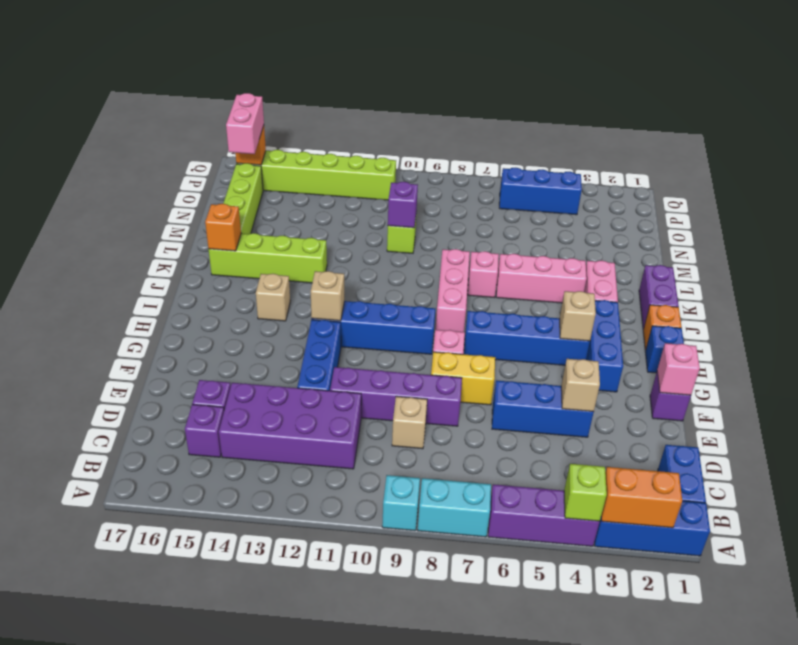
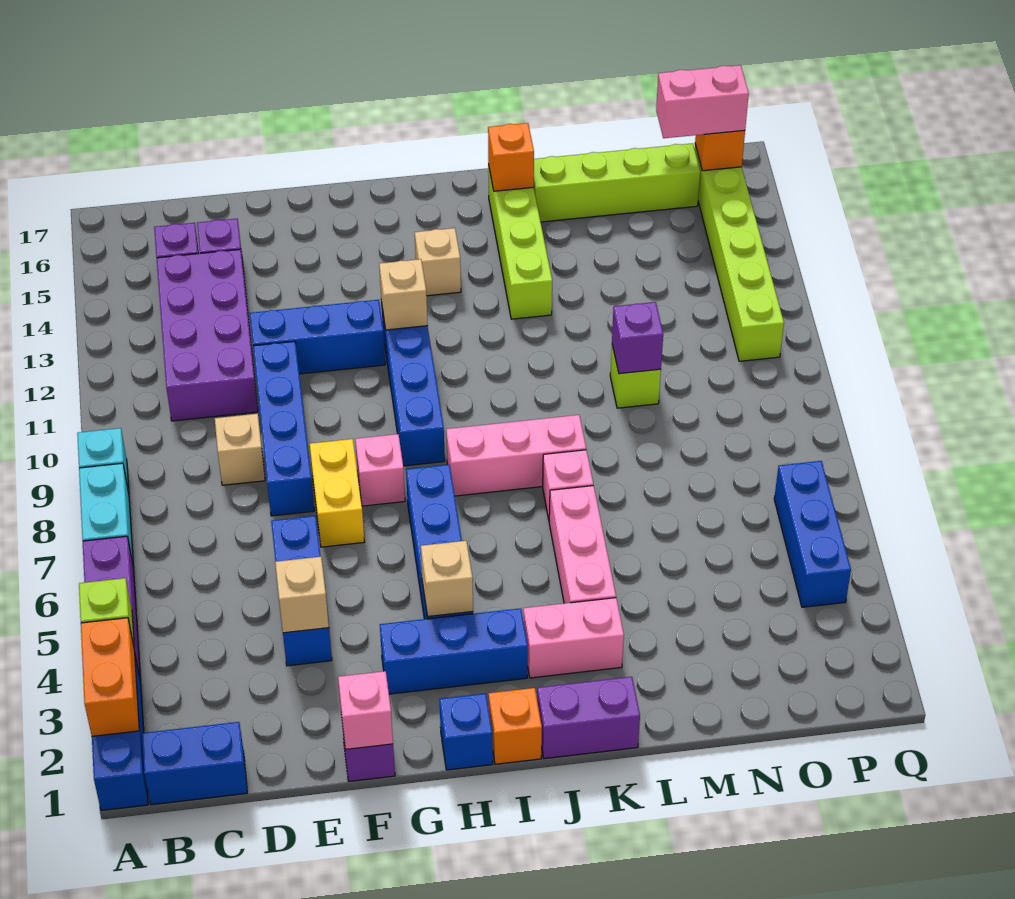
purple brick E8:E11 level 1 -> blue brick E8:E11 level 1

